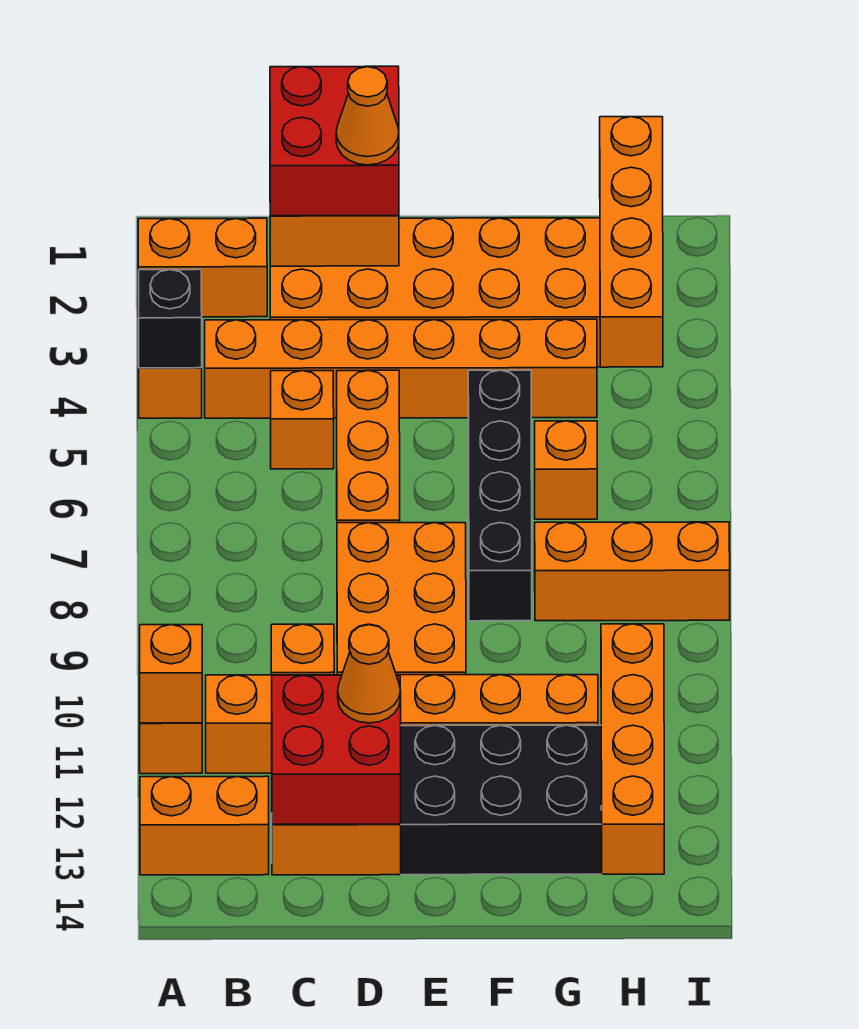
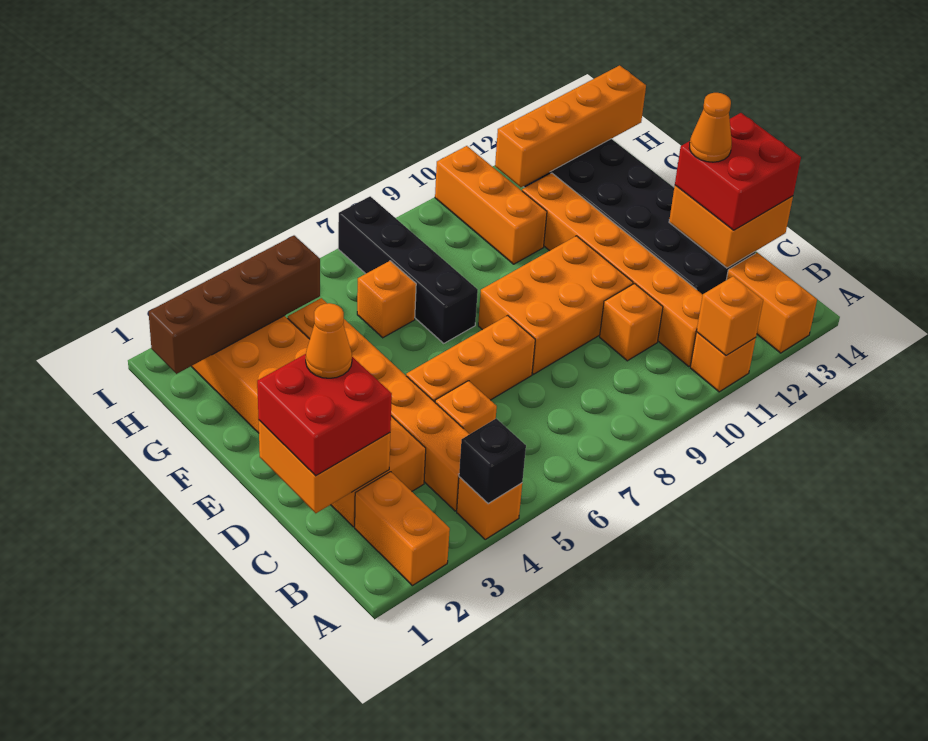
black brick F5:F8 level 1 -> black brick F7:I7 level 1
orange brick G8:I8 level 1 -> orange brick G10:I10 level 1
orange brick H1:H4 level 2 -> brown brick H1:H4 level 2

